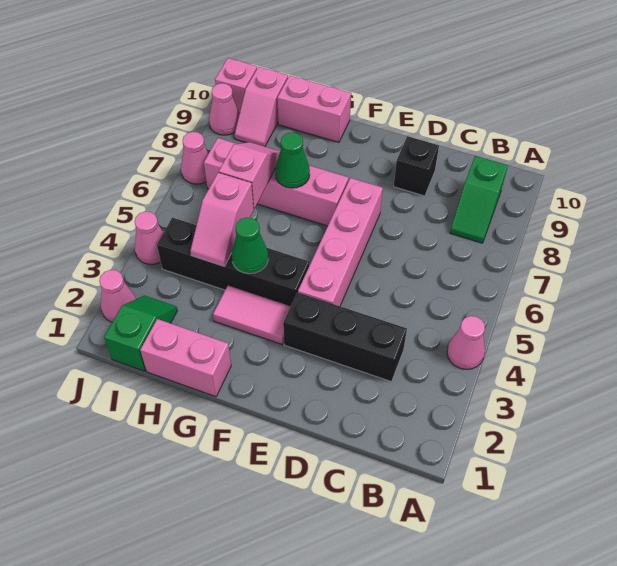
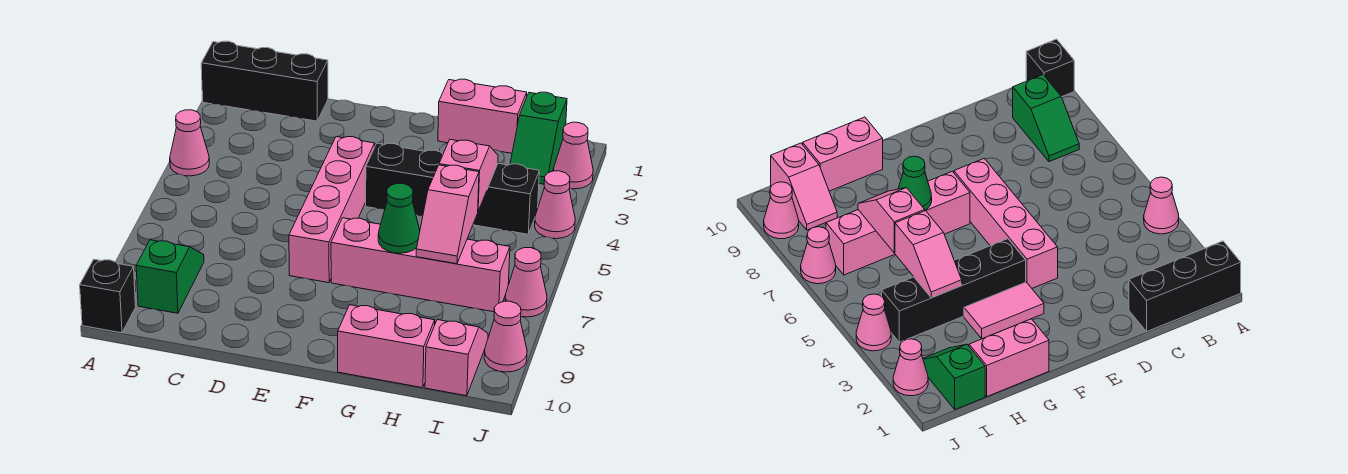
black brick C3:E3 level 1 -> black brick A1:C1 level 1
black brick D9 level 1 -> black brick A10 level 1
green cone G4 level 2 -> none
pink brick J10 level 1 -> none

